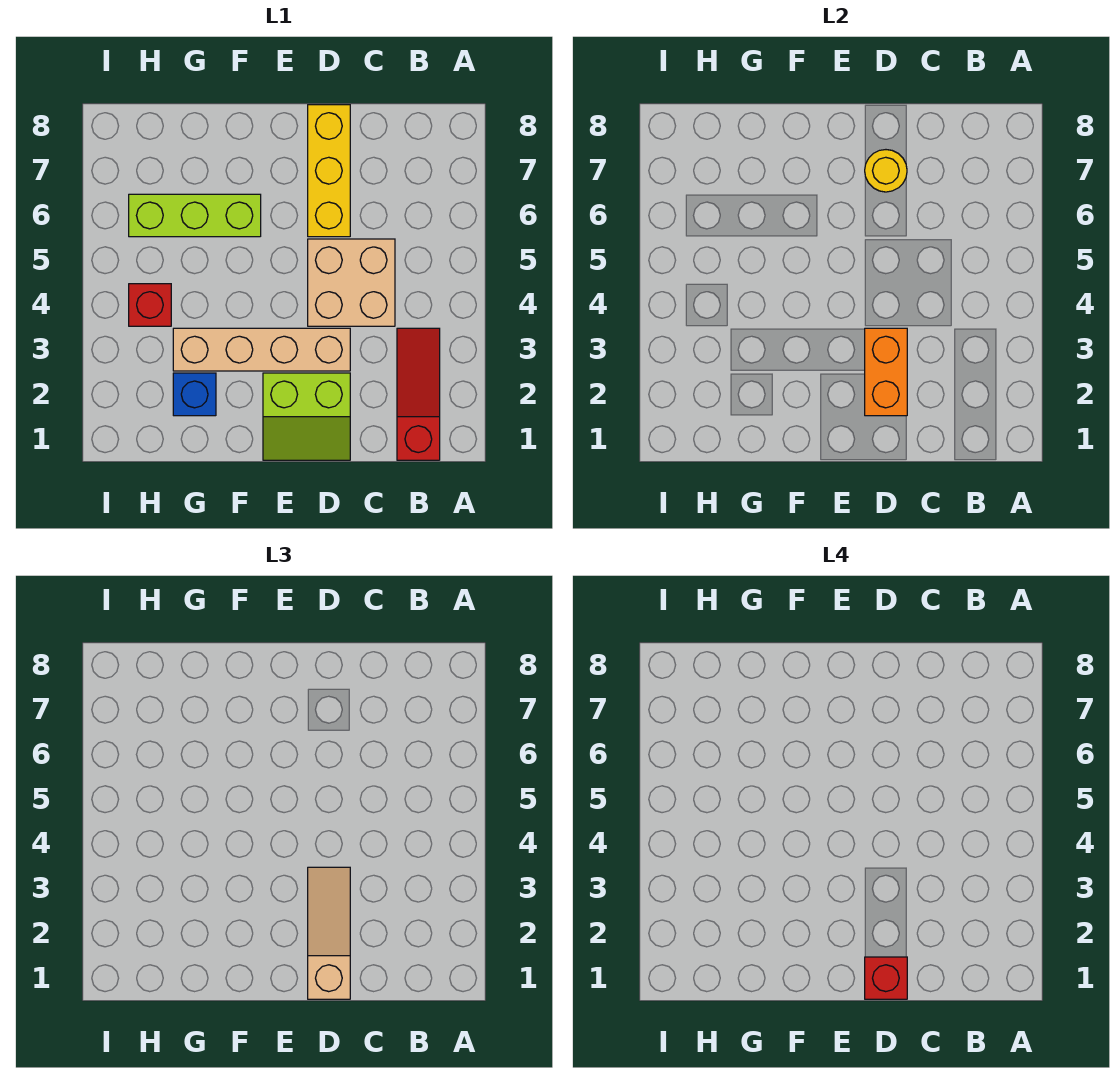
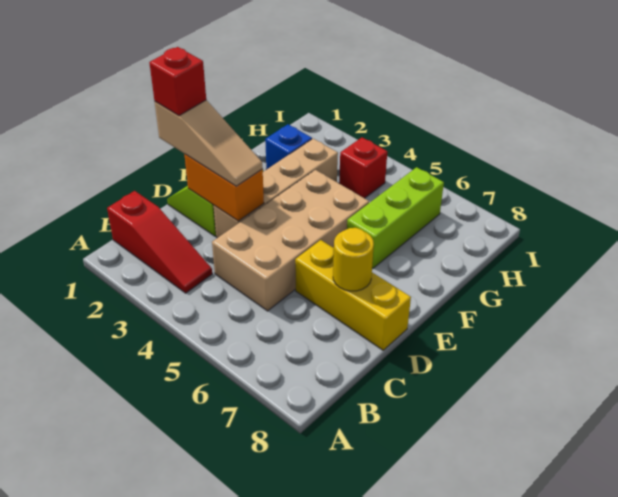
tan brick C4:D5 level 1 -> tan brick C4:F5 level 1

